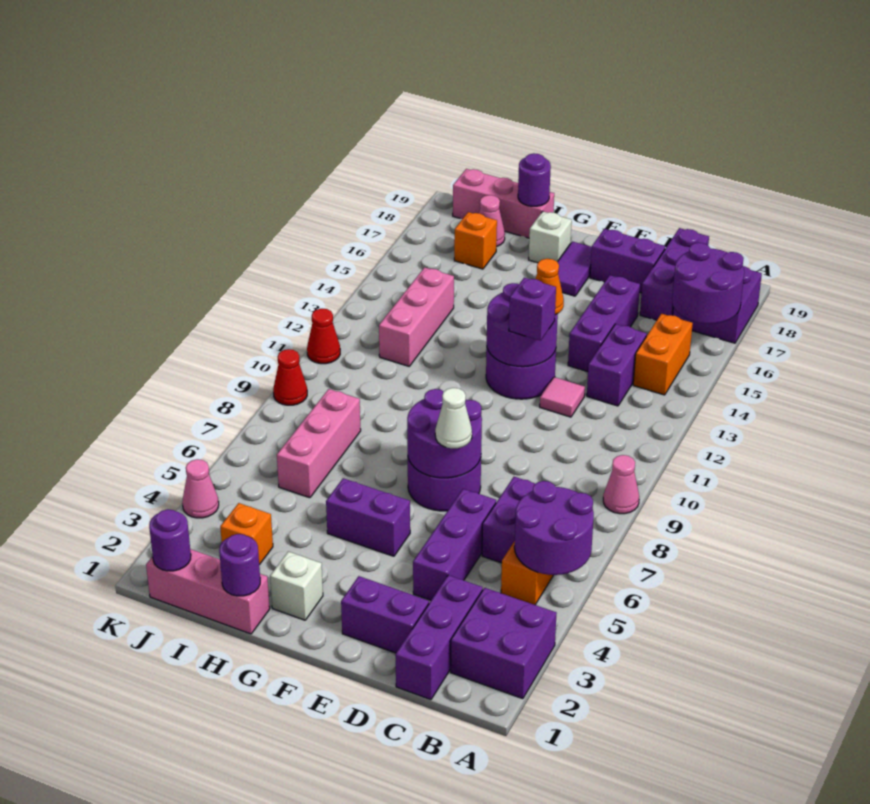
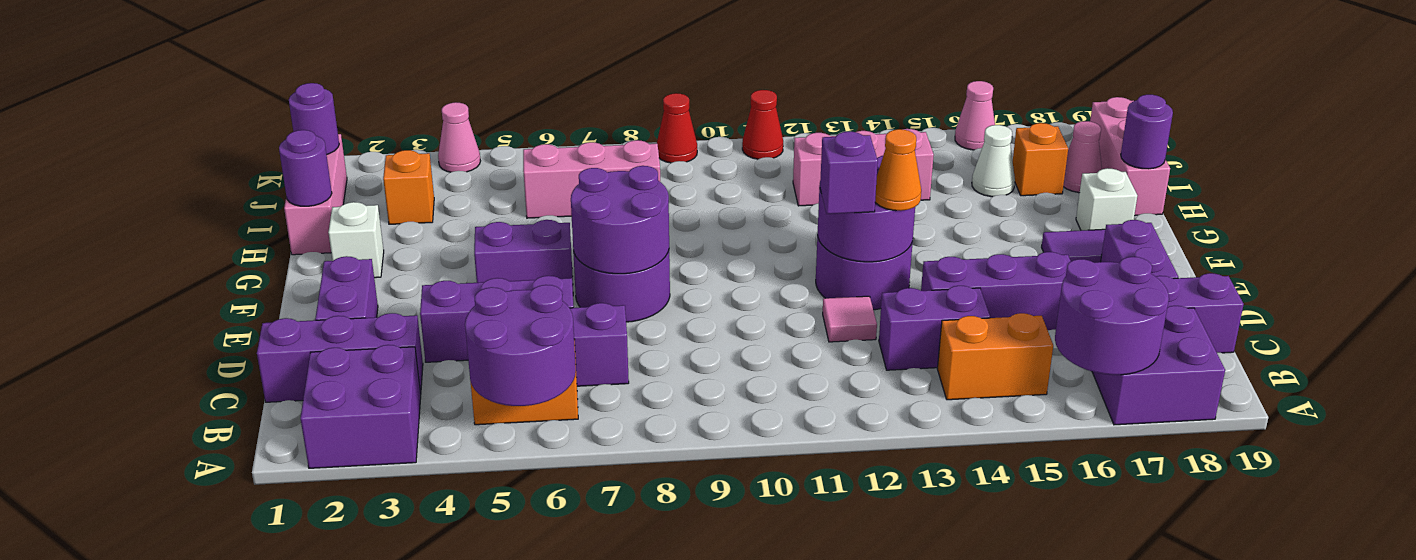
pink cone A9 level 1 -> pink cone K16 level 1
white cone E7 level 3 -> white cone I16 level 1
purple brick F5:G5 level 1 -> purple brick F5:F6 level 1

